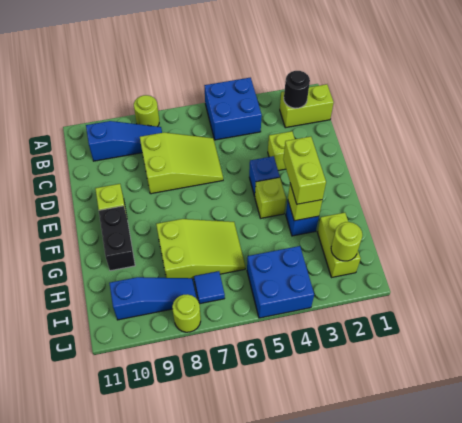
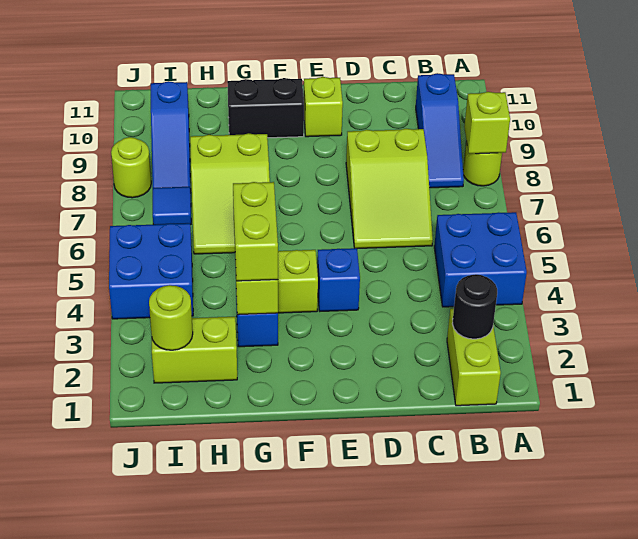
lime brick D3 level 1 -> lime brick A8 level 2
lime brick F3:G3 level 3 -> lime brick G3:G4 level 3

